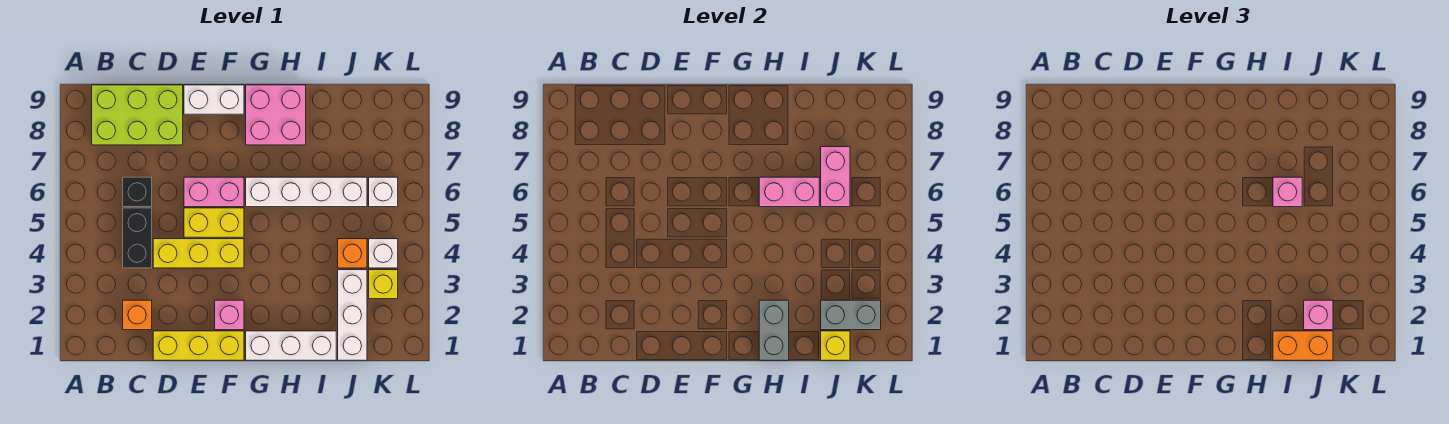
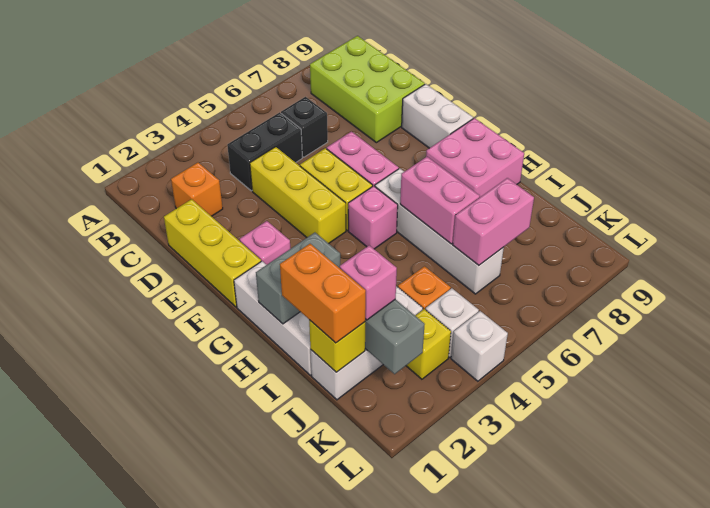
pink brick I6 level 3 -> pink brick G5 level 1
white brick K6 level 1 -> white brick L4 level 1

